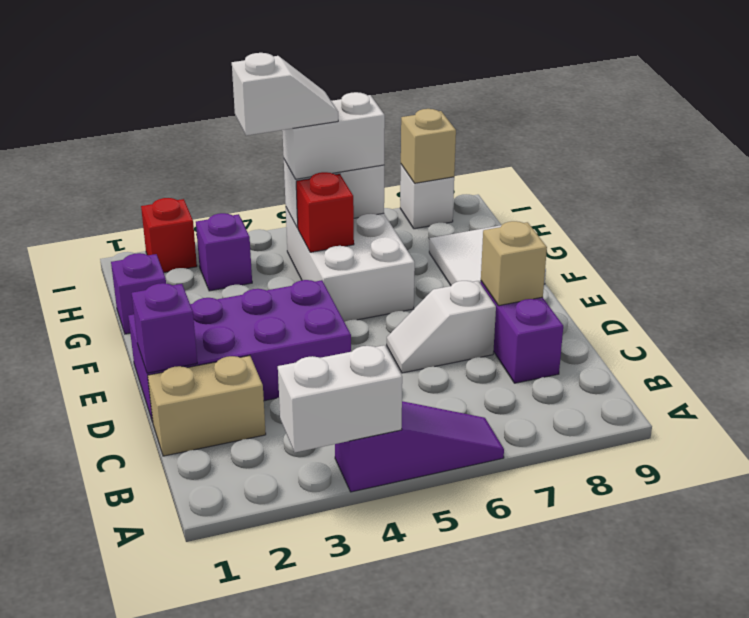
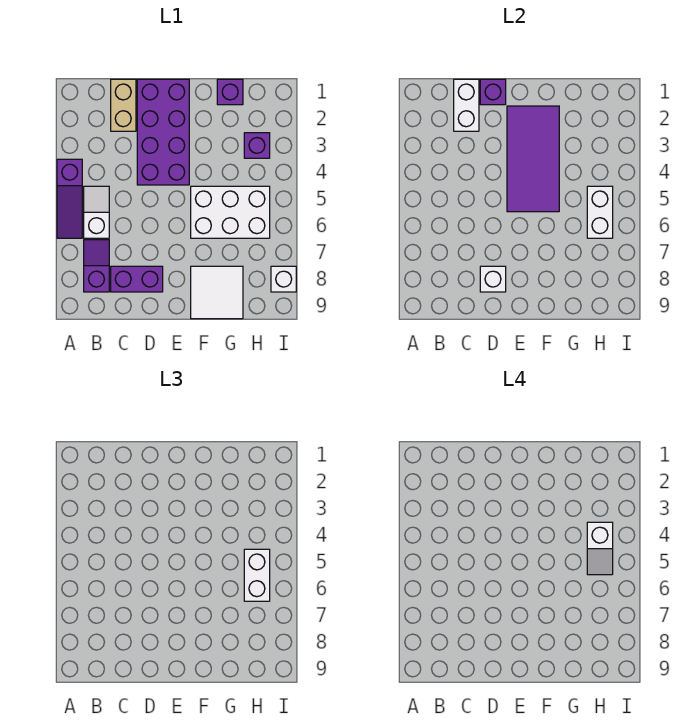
white brick A3:A4 level 2 -> white brick C1:C2 level 2
none -> purple slope B7:B8 level 1 top 8
white slope D6:D7 level 1 top 7 -> white slope B5:B6 level 1 top 6
tan brick D8 level 2 -> white brick D8 level 2
none -> purple tile E2:F5 level 2
red brick G5 level 2 -> none
red brick I2 level 1 -> none
tan brick I8 level 2 -> none

